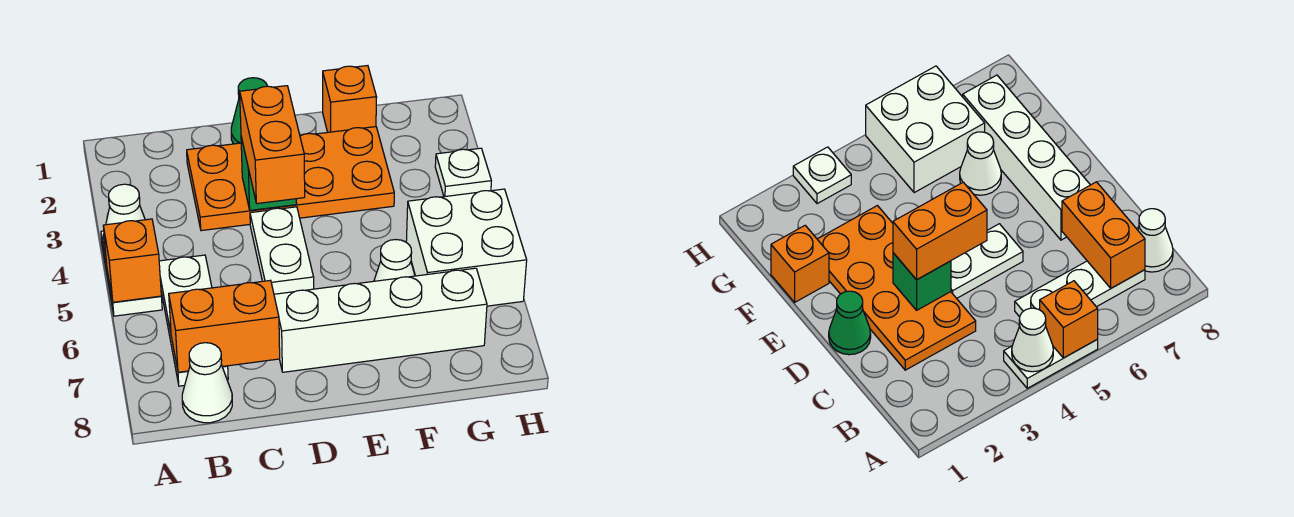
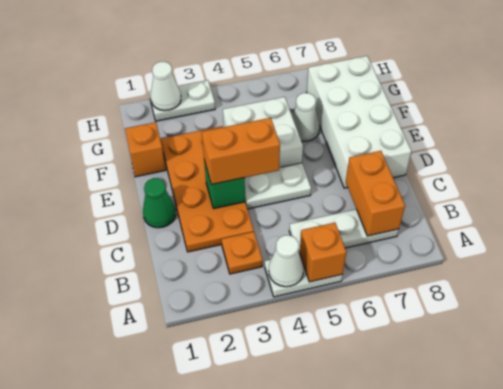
none -> orange plate B3 level 1
white cone B8 level 1 -> white cone H2 level 2
white brick D7:G7 level 1 -> white brick D7:G8 level 1
white brick G5:H6 level 1 -> white brick E4:F5 level 1
white plate H3 level 1 -> white plate H2:H3 level 1

